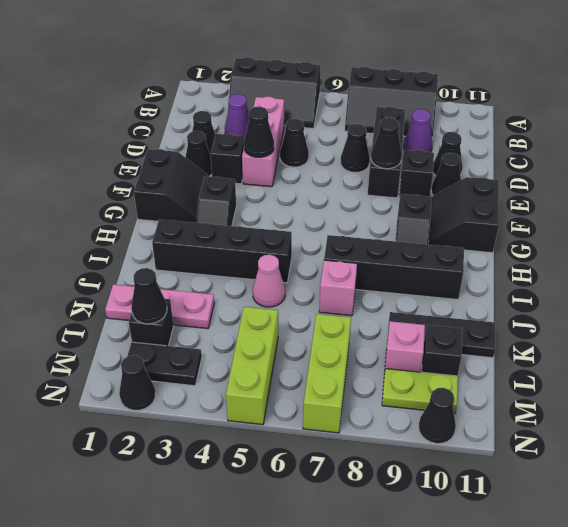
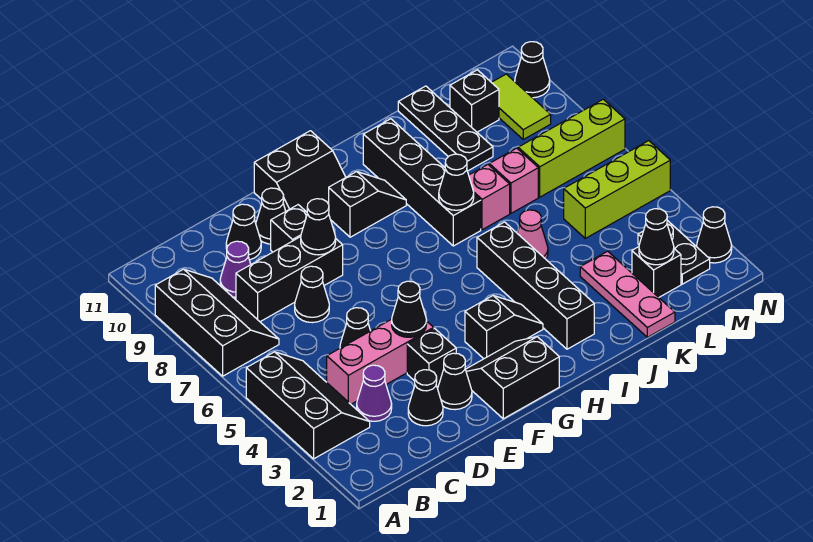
none -> black cone I7 level 2
pink brick L9 level 1 -> pink brick K7 level 1
lime plate M9:M10 level 1 -> lime tile M9:M10 level 1

